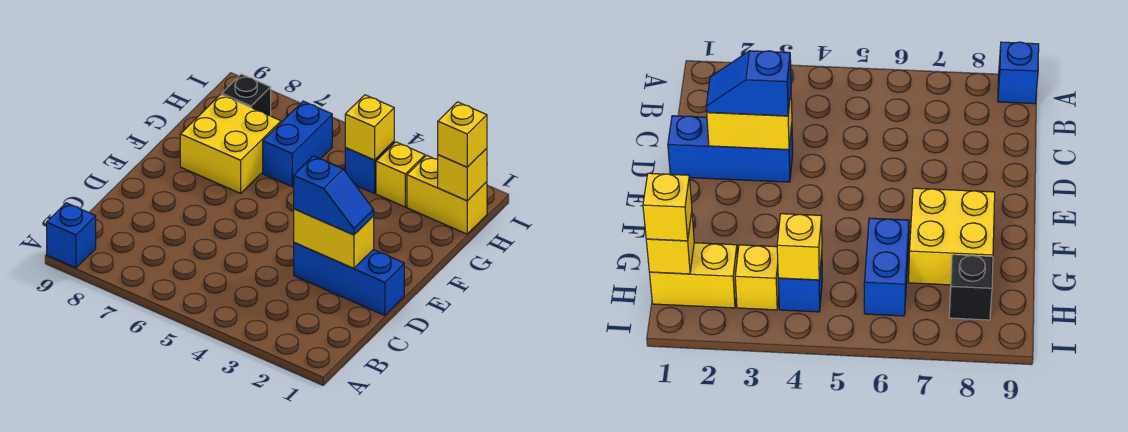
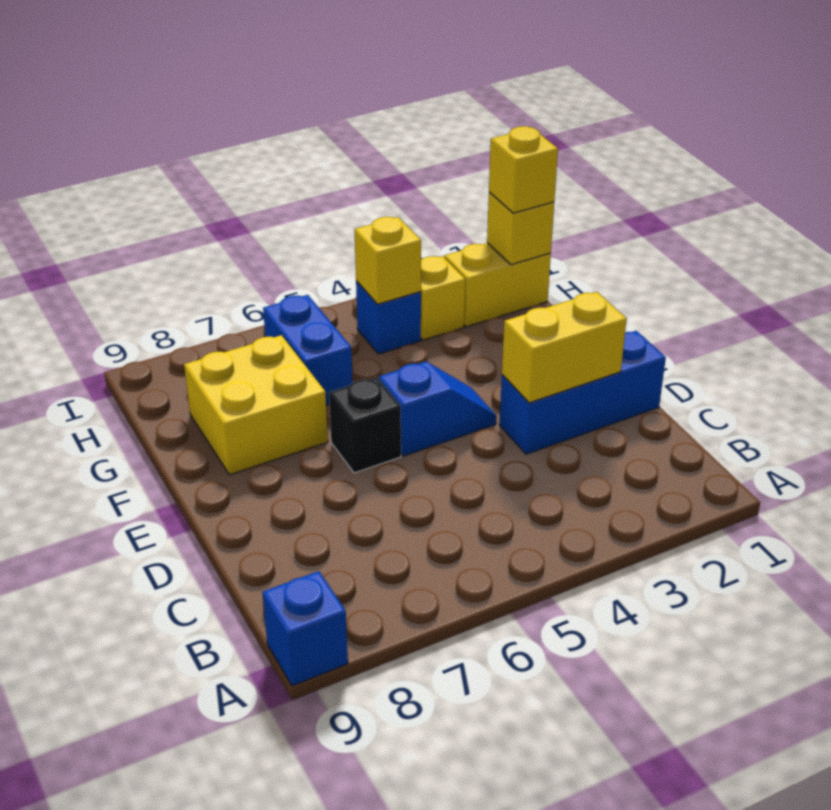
blue slope D2:D3 level 3 top 3 -> blue slope E4:E5 level 1 top 5
black brick H8 level 1 -> black brick E6 level 1

